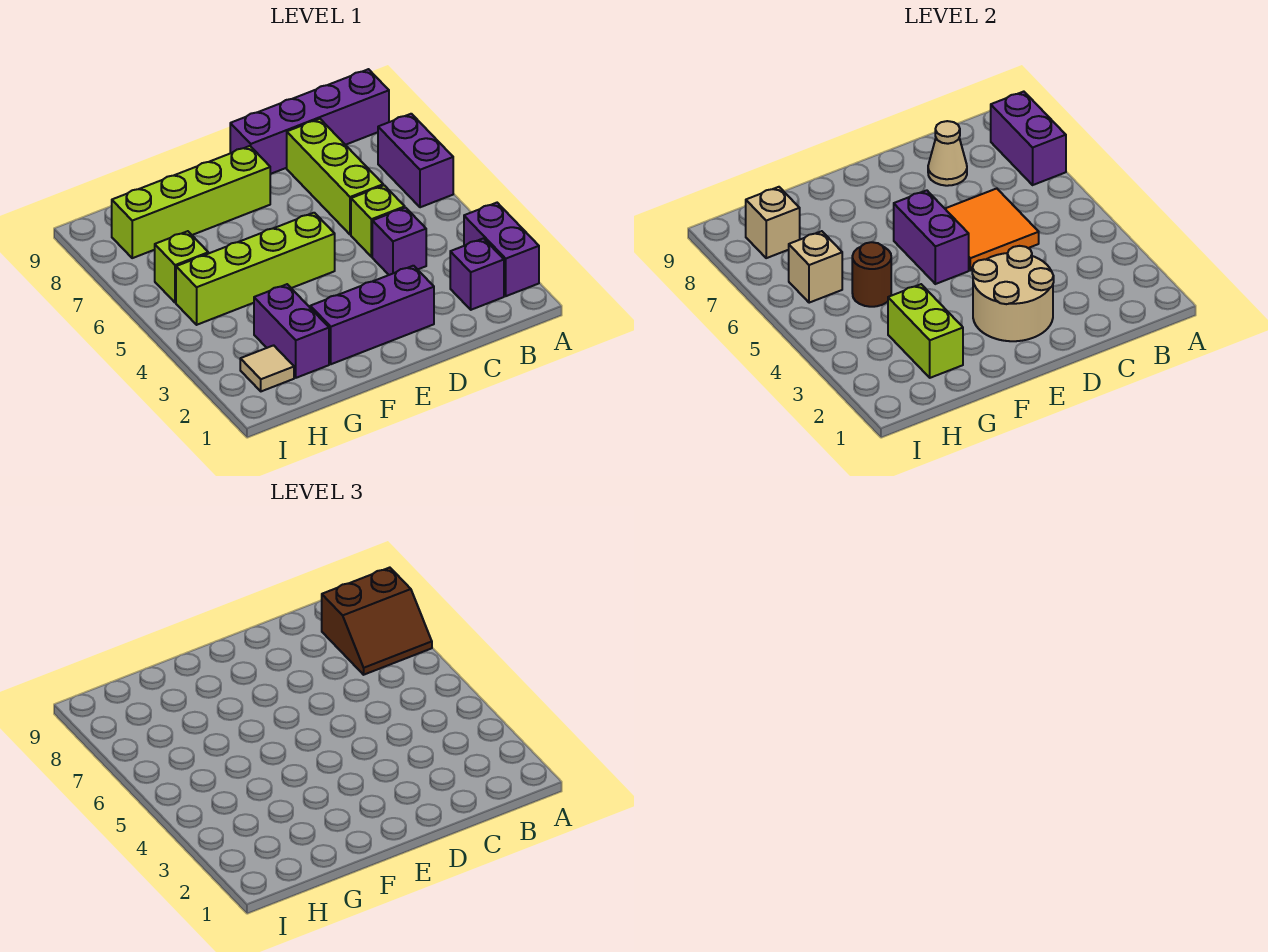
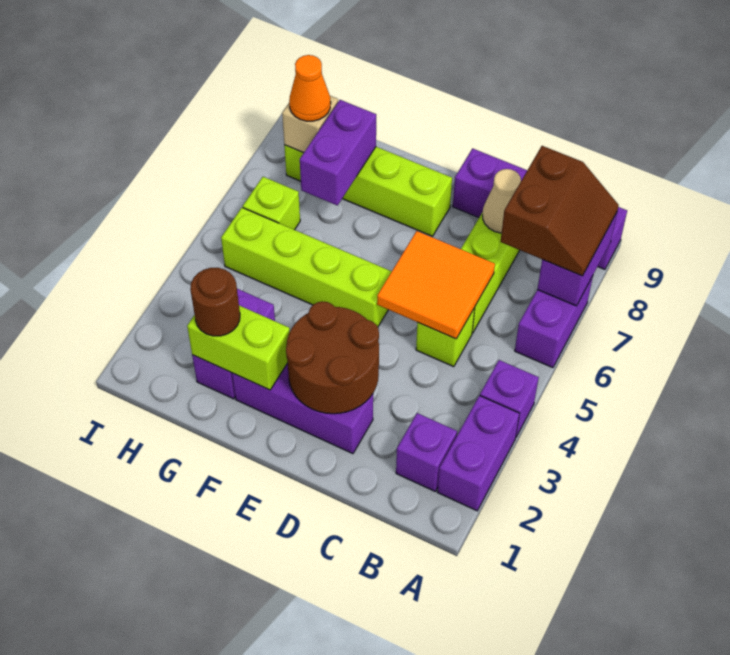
brown slope A7:B8 level 3 top 8 -> brown slope A7:B8 level 3 top B
purple brick C4 level 1 -> purple brick A4 level 1
tan round brick D2:E3 level 2 -> brown round brick D2:E3 level 2
purple brick E5:E6 level 2 -> purple brick G7:G8 level 2
lime brick G2:G3 level 2 -> lime brick F2:G2 level 2
brown round brick G5 level 2 -> brown round brick G2 level 3
tan tile H2 level 1 -> none
tan brick H6 level 2 -> none
none -> orange cone H8 level 3

